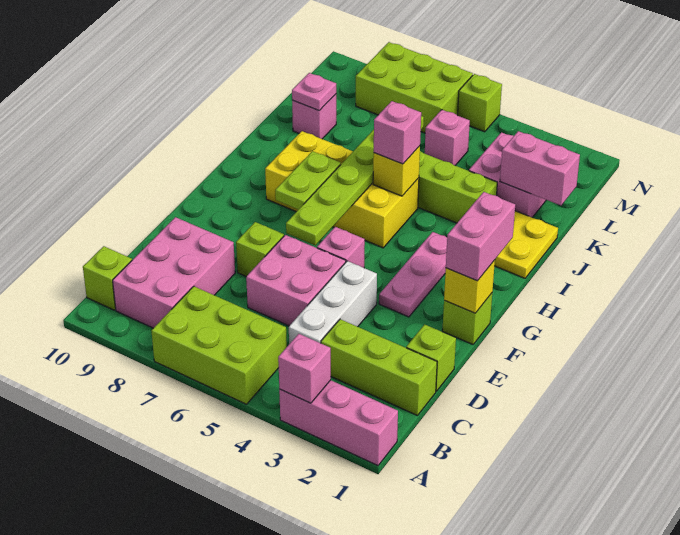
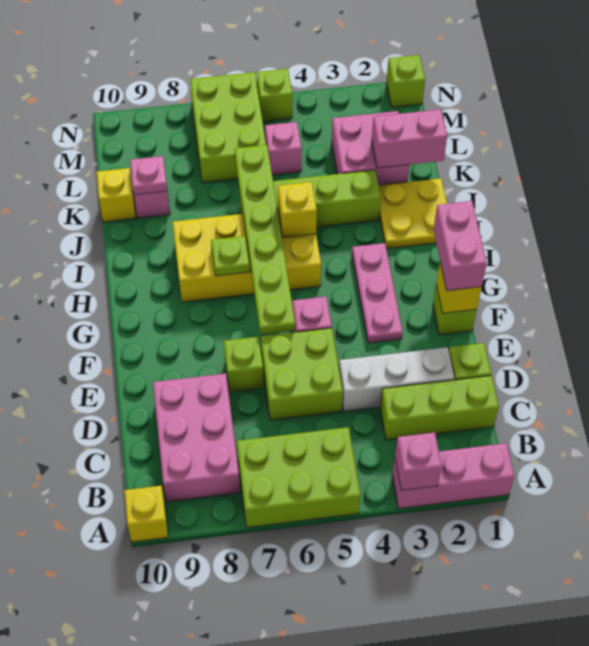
none -> yellow brick A10 level 1
lime brick B10 level 1 -> lime brick N1 level 1
white brick C4:E4 level 1 -> white brick D2:D4 level 1
pink brick D5:E6 level 1 -> lime brick D5:E6 level 1
lime plate G7:H7 level 2 -> lime plate H7 level 2
pink brick I5 level 3 -> none
none -> yellow brick K10 level 1
lime brick M6:N8 level 1 -> lime brick L6:N7 level 1

